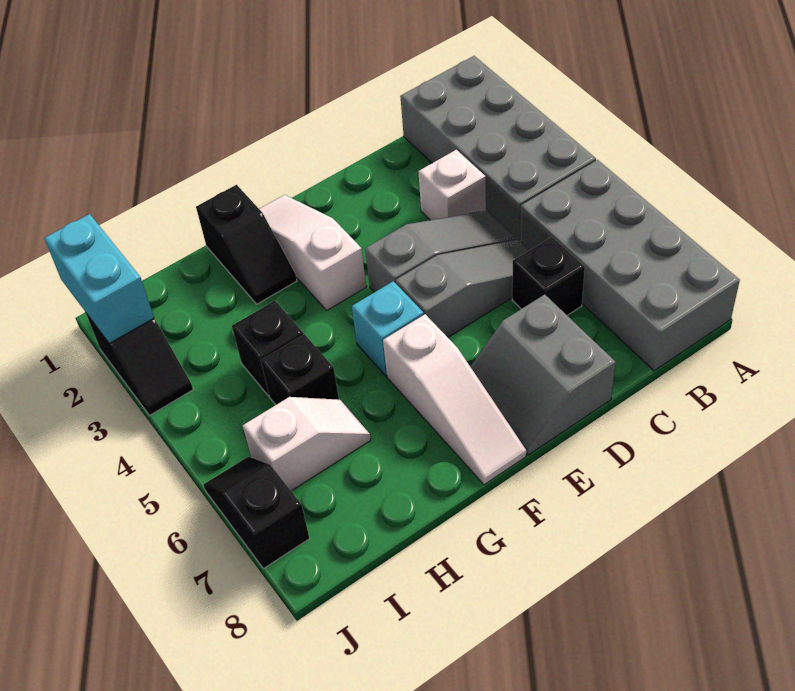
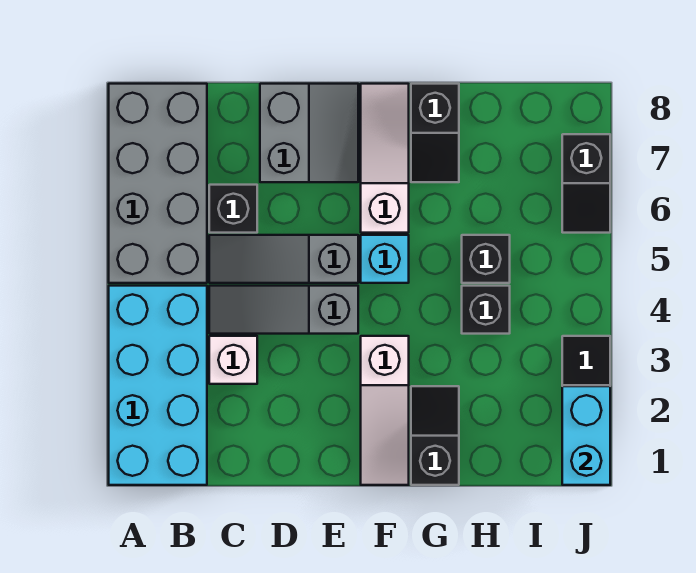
grey brick A1:B4 level 1 -> cyan brick A1:B4 level 1
none -> black slope G7:G8 level 1 top 8
white slope H6:I6 level 1 top I -> none

